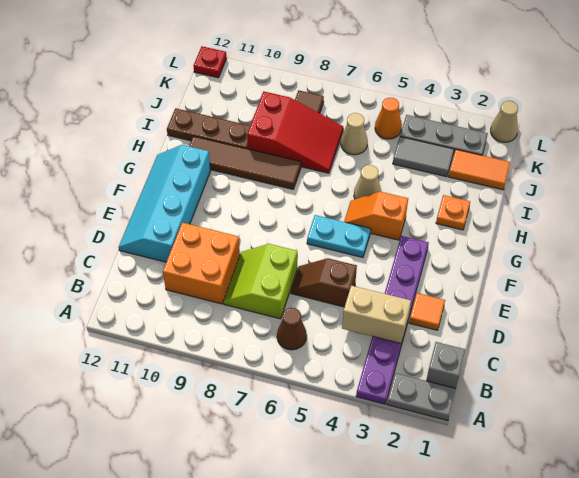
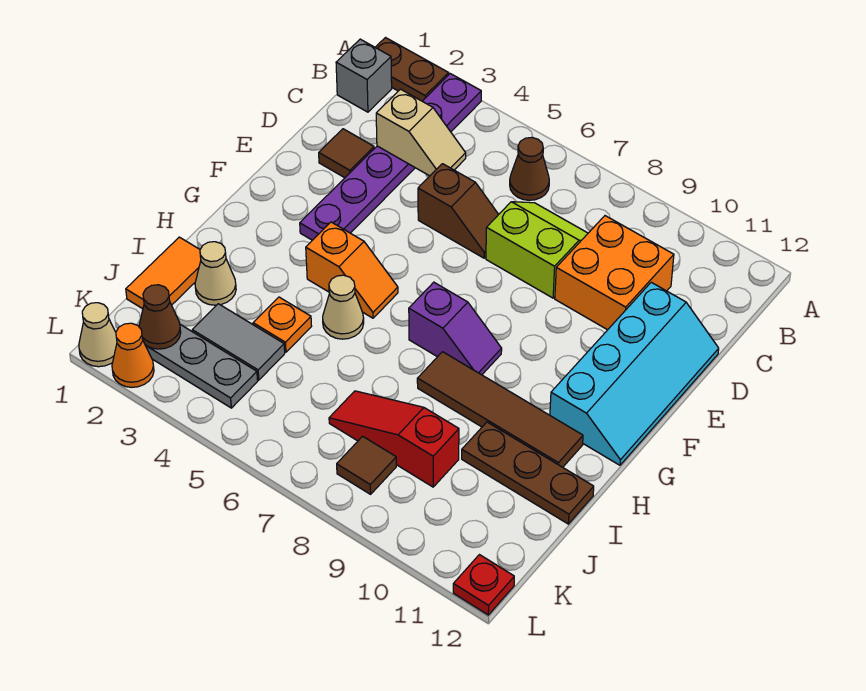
grey plate A1:A2 level 1 -> brown plate A1:A2 level 1
tan brick C3:C4 level 2 -> tan slope C3:C4 level 2 top 3
lime slope C7:D8 level 1 top 7 -> lime slope C7:D8 level 1 top D
orange tile D2 level 1 -> brown tile D2 level 1
cyan plate F5:F6 level 1 -> none
none -> purple slope G7:G8 level 1 top 7
orange plate H2 level 1 -> orange plate I4 level 1
red slope I7:J9 level 1 top 9 -> red slope J7:J9 level 1 top 9
orange tile J1:J2 level 1 -> orange tile I1:J1 level 1
tan cone J6 level 1 -> tan cone I2 level 1
none -> brown cone K2 level 2
orange cone K5 level 1 -> orange cone L2 level 1

